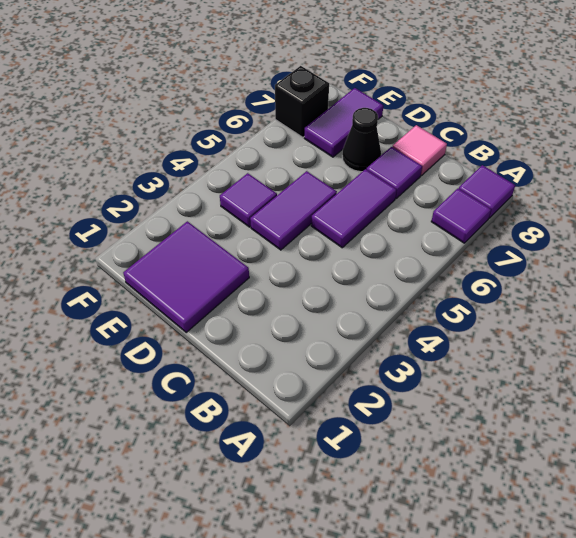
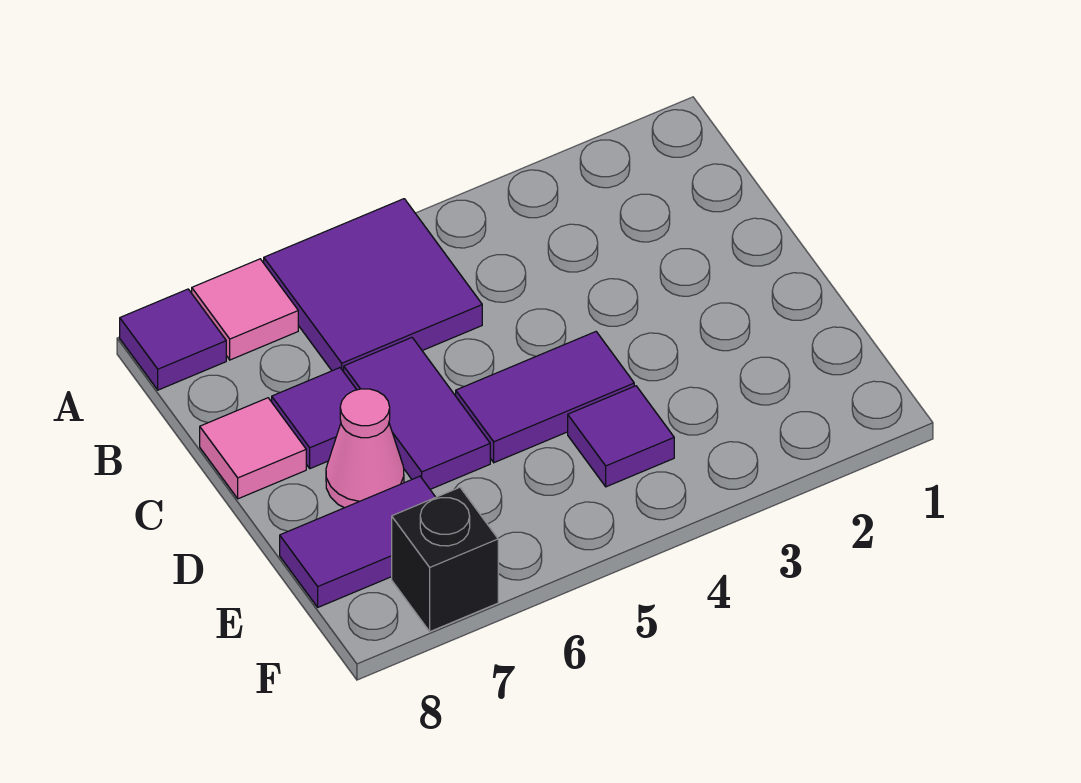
purple tile A7 level 1 -> pink tile A7 level 1
purple tile C5:C6 level 1 -> purple tile C6:D6 level 1
purple tile D1:E2 level 1 -> purple tile A5:B6 level 1
black cone D7 level 1 -> pink cone D7 level 1

